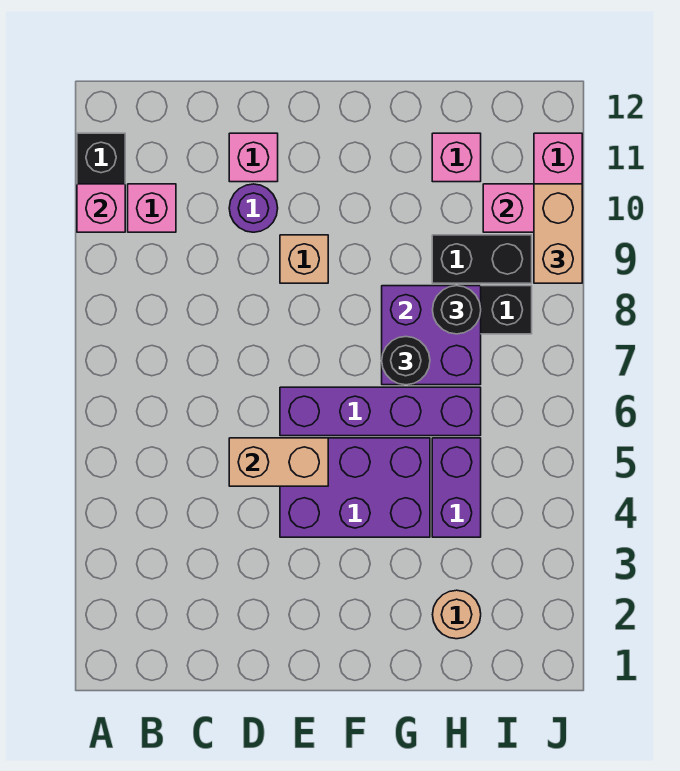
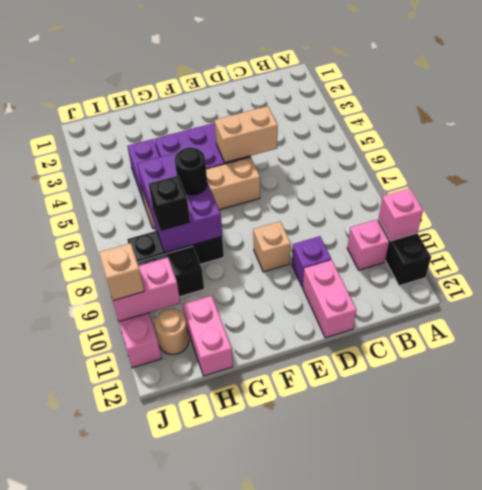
purple round brick D10 level 1 -> purple brick D10 level 1
pink brick D11 level 1 -> pink brick D11:D12 level 1
purple brick E6:H6 level 1 -> tan brick E6:H6 level 1
purple brick G7:H8 level 2 -> purple brick G6:H8 level 2
tan round brick H2 level 1 -> tan round brick I11 level 1
black round brick H8 level 3 -> black brick H8 level 3
pink brick H11 level 1 -> pink brick H11:H12 level 1
tan brick J9:J10 level 3 -> tan brick J10 level 3

